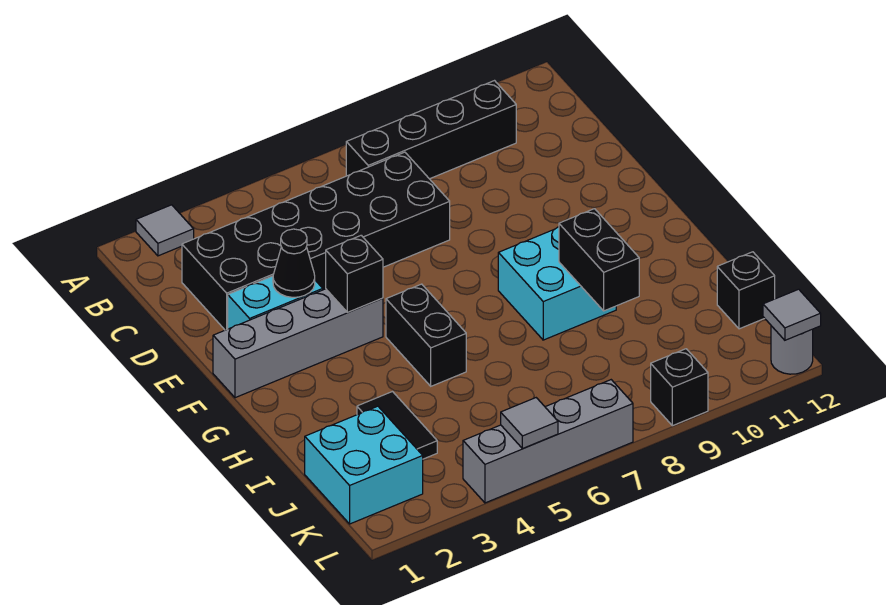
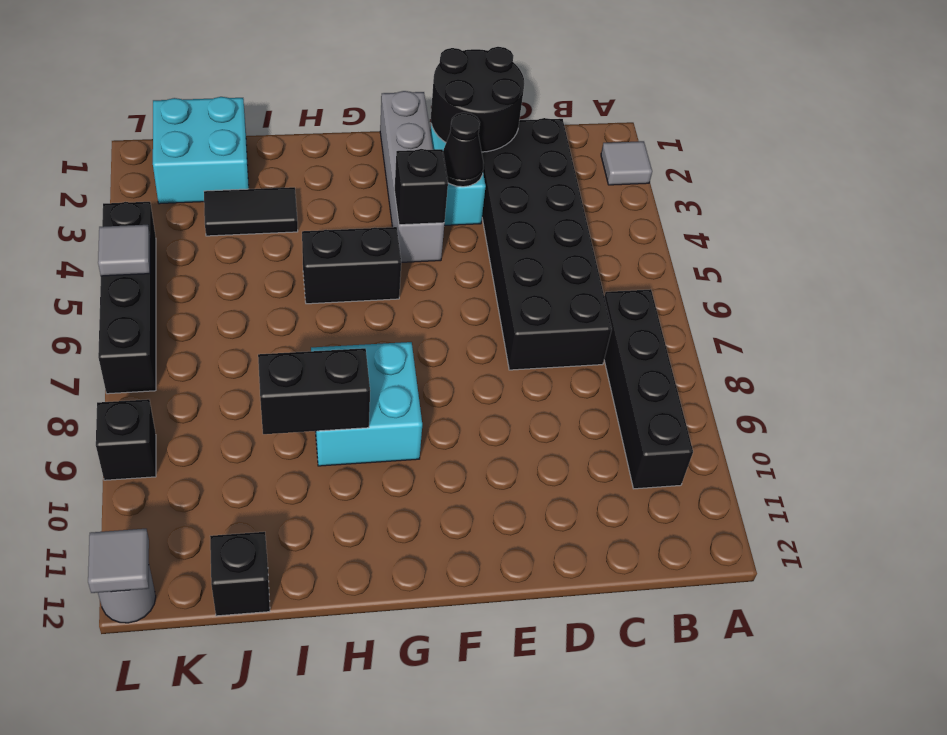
none -> black round brick D1:E2 level 2
grey brick L4:L7 level 1 -> black brick L4:L7 level 1

